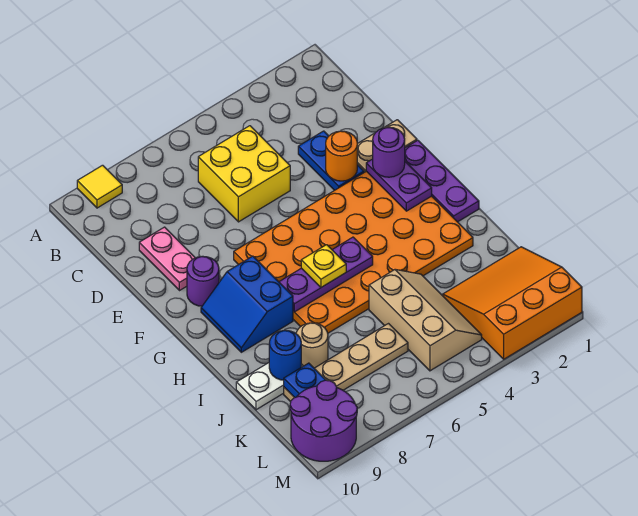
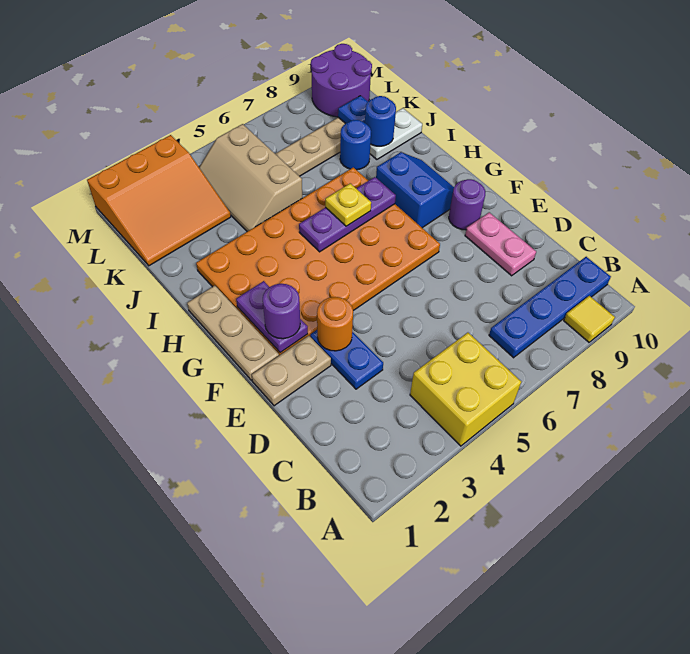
none -> blue plate B7:B10 level 1
yellow brick C5:D6 level 1 -> yellow brick A4:B5 level 1
purple plate F1:H1 level 1 -> tan plate F1:H1 level 1
tan round brick J8 level 1 -> blue round brick J8 level 1

